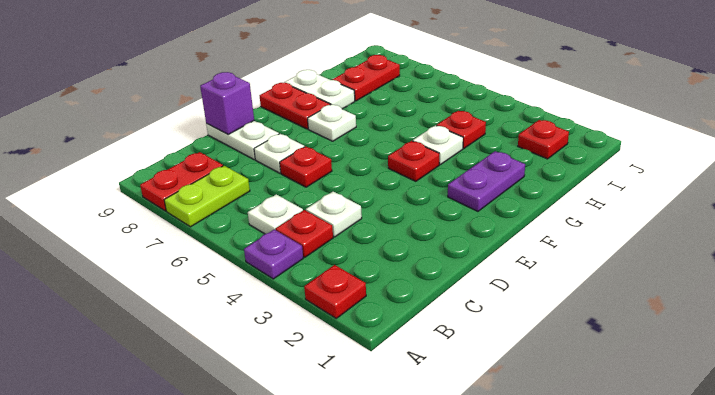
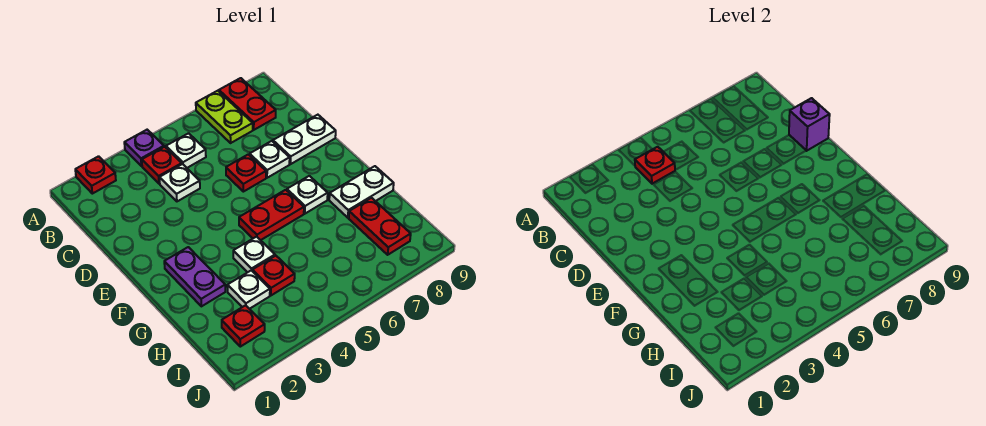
red plate F4 level 1 -> red plate B4 level 2
red plate F8:F9 level 1 -> red plate F5:F6 level 1
none -> white plate H3 level 1

